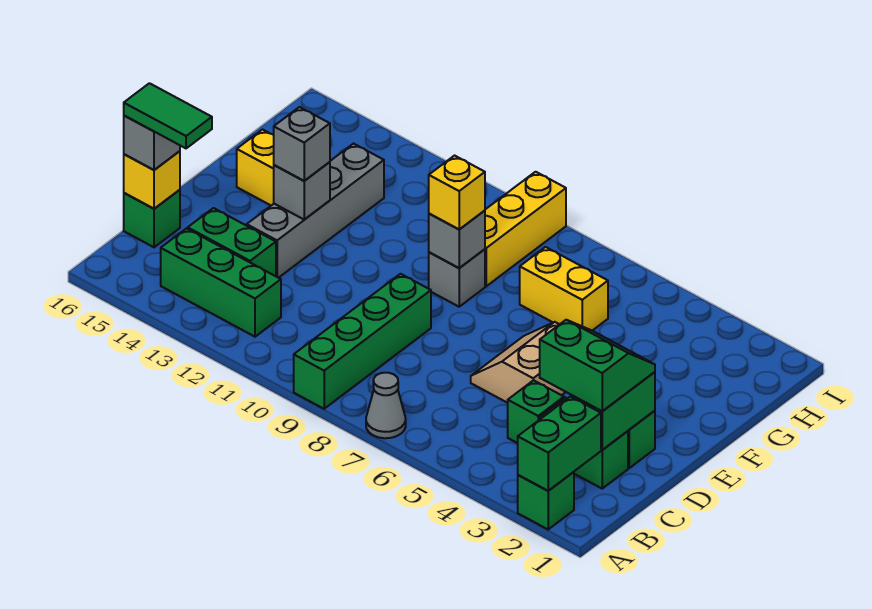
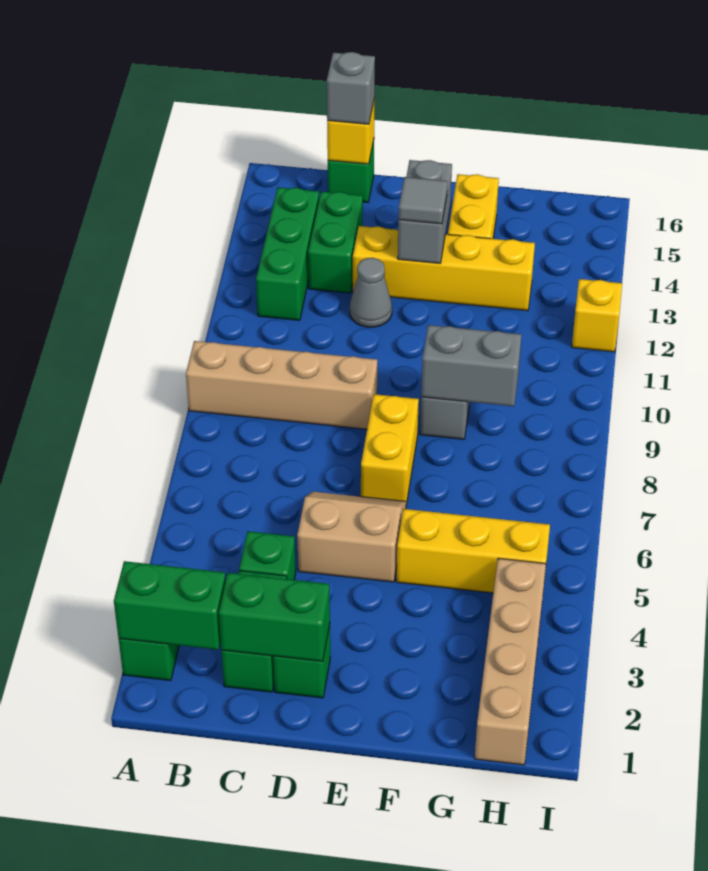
grey cone A7 level 1 -> grey cone D12 level 1
green brick A9:D9 level 1 -> tan brick A9:D9 level 1
green slope C2:D3 level 3 top C -> none
green tile C15:C16 level 4 -> none
grey brick D13:G13 level 1 -> yellow brick D13:G13 level 1
grey brick E13 level 2 -> grey brick E13:E14 level 2
grey brick E13 level 3 -> grey tile E13 level 3
grey brick F9 level 2 -> grey brick F9:G9 level 2
yellow brick F9 level 3 -> yellow brick I12 level 1
yellow brick G6:G7 level 1 -> yellow brick E7:E8 level 1
yellow brick G9:I9 level 1 -> yellow brick F5:H5 level 1
none -> tan brick H1:H4 level 1

